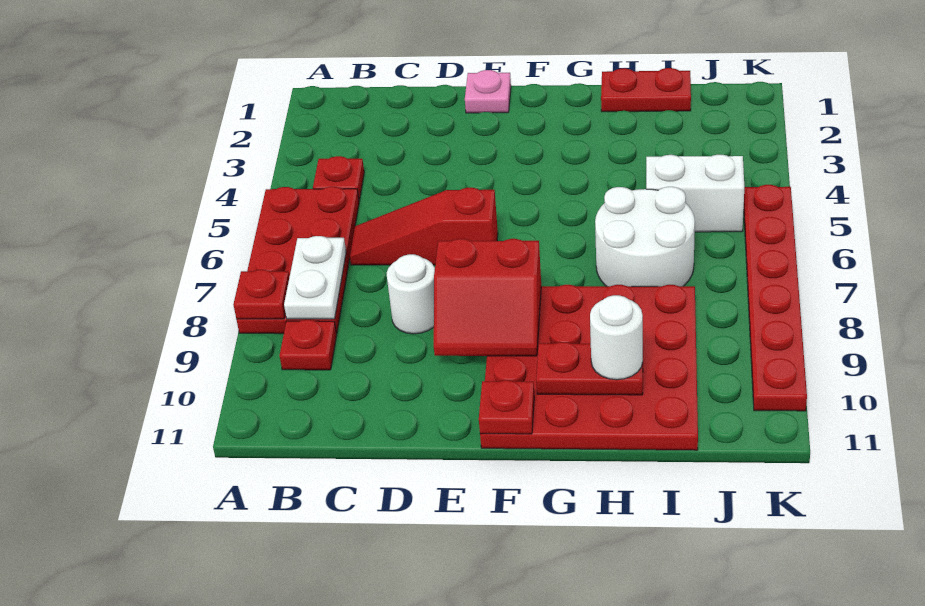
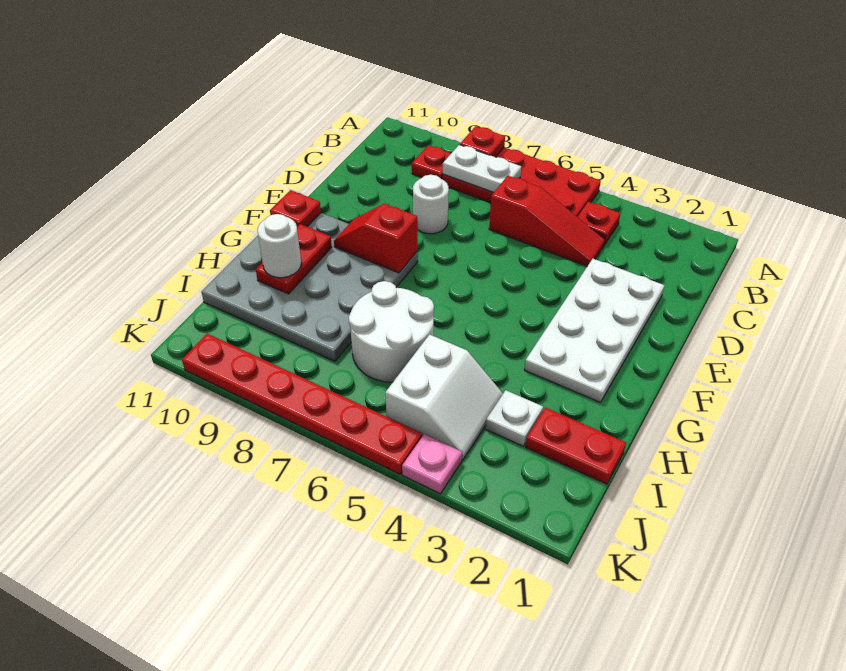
red slope C6:E6 level 1 top E -> red slope C4:C6 level 1 top 6
none -> white plate D2:G3 level 1
pink plate E1 level 1 -> pink plate K4 level 1
red slope E8:F9 level 2 top 8 -> red slope F8:F9 level 2 top 8
red plate F8:I11 level 1 -> grey plate F8:I11 level 1
red plate H1:I1 level 1 -> red plate I1:I2 level 1
none -> white plate I3 level 1

